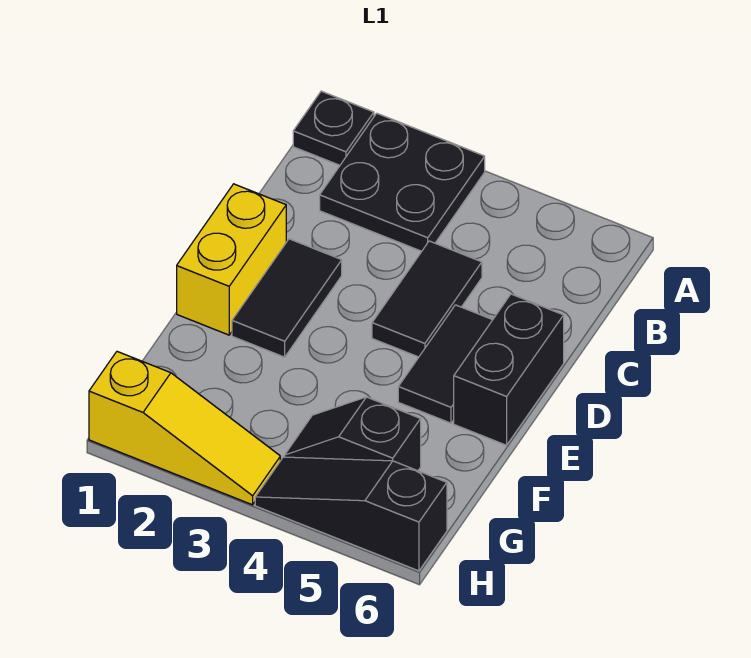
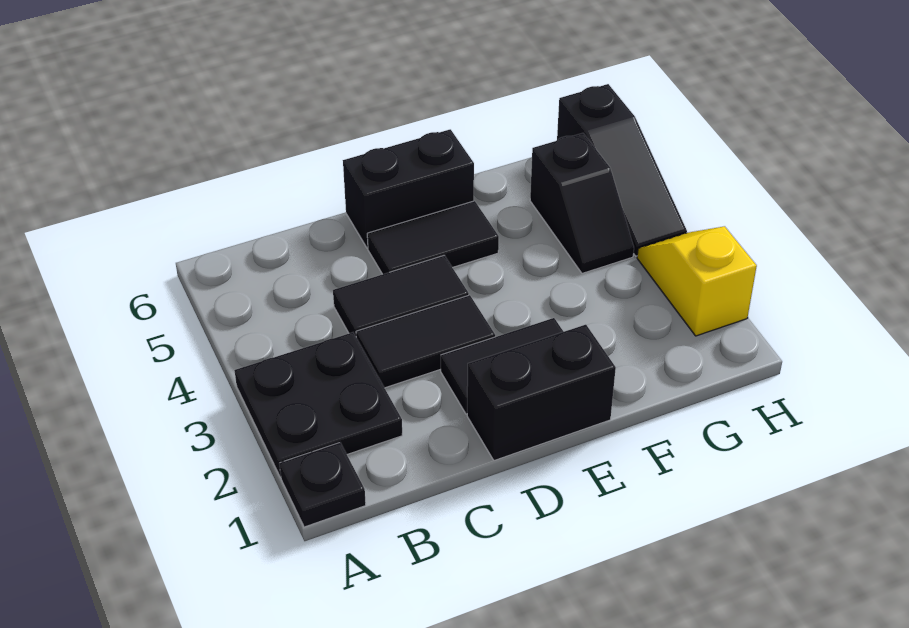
none -> black tile C3:D3 level 1
yellow brick D1:E1 level 1 -> black brick D1:E1 level 1
yellow slope H1:H3 level 1 top 1 -> yellow slope H2:H3 level 1 top 2

